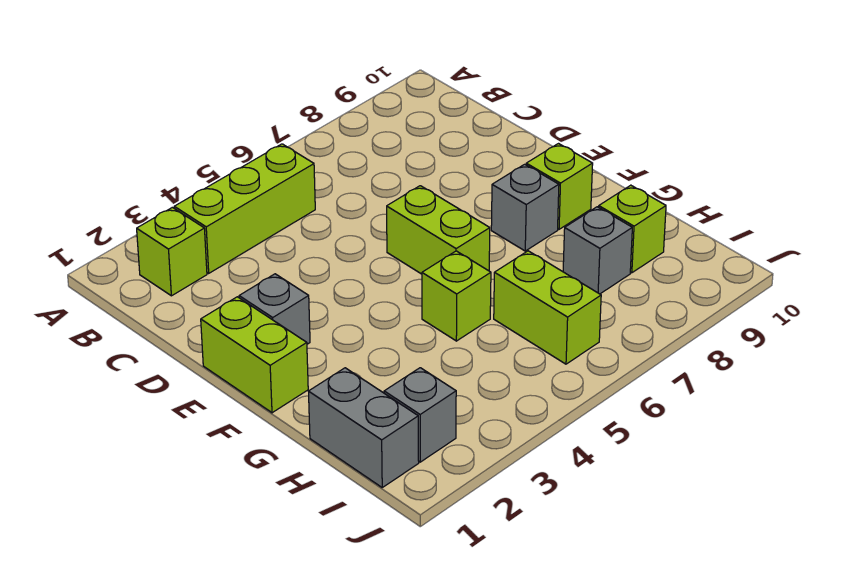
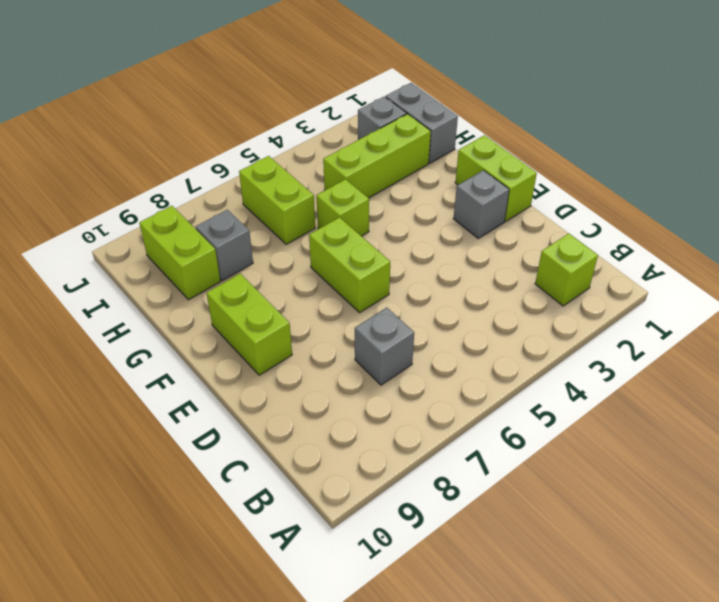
lime brick B3:B5 level 1 -> lime brick H2:H4 level 1
grey brick F8 level 1 -> grey brick C7 level 1
lime brick F9 level 1 -> lime brick E9:F9 level 1
lime brick H9 level 1 -> lime brick H9:I9 level 1

